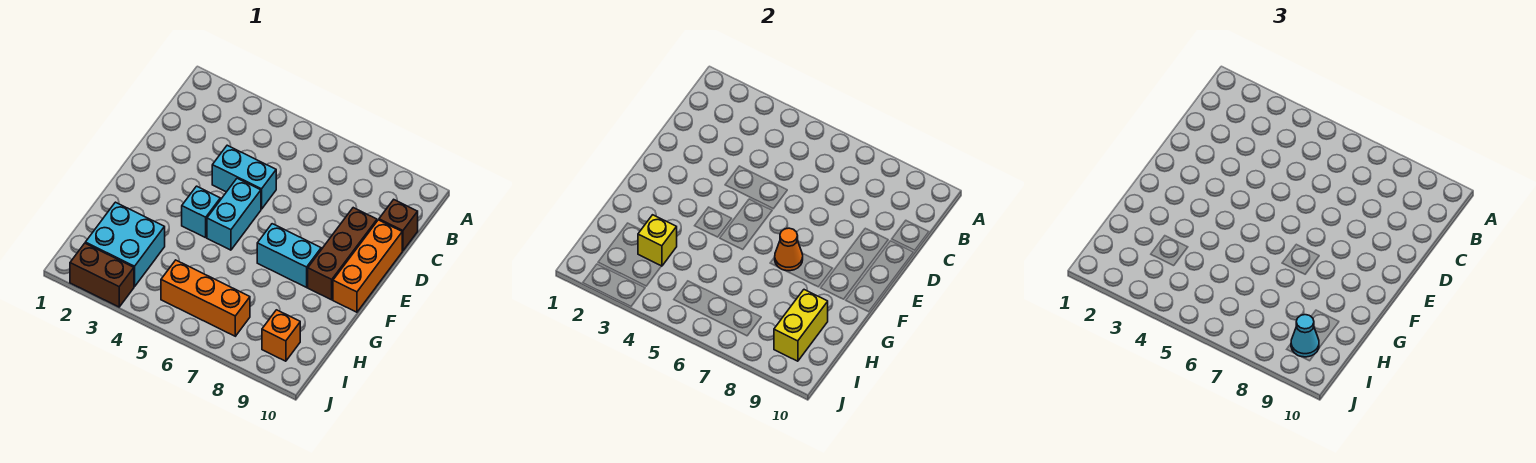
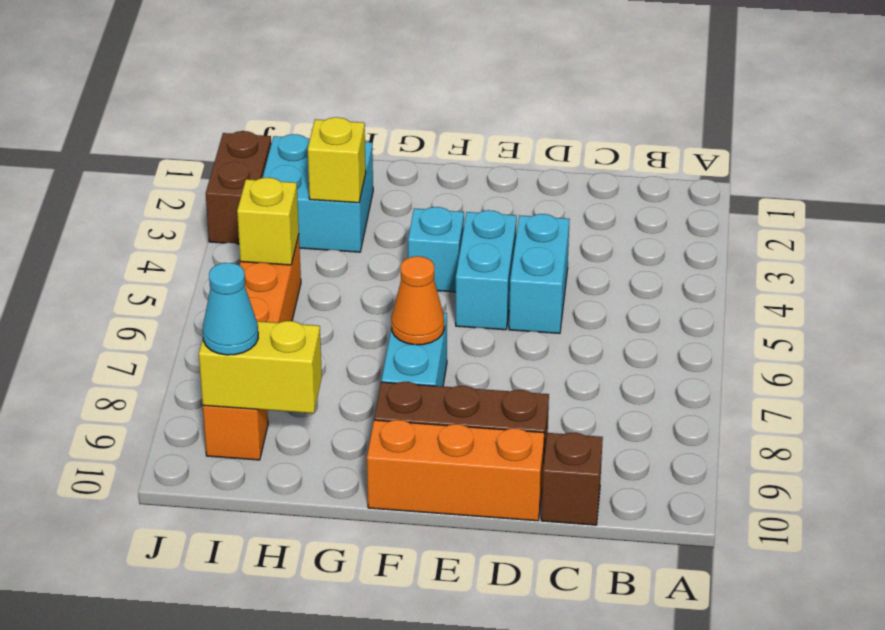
cyan brick E5:F5 level 1 -> cyan brick E4:E5 level 1
none -> yellow brick I5 level 2

